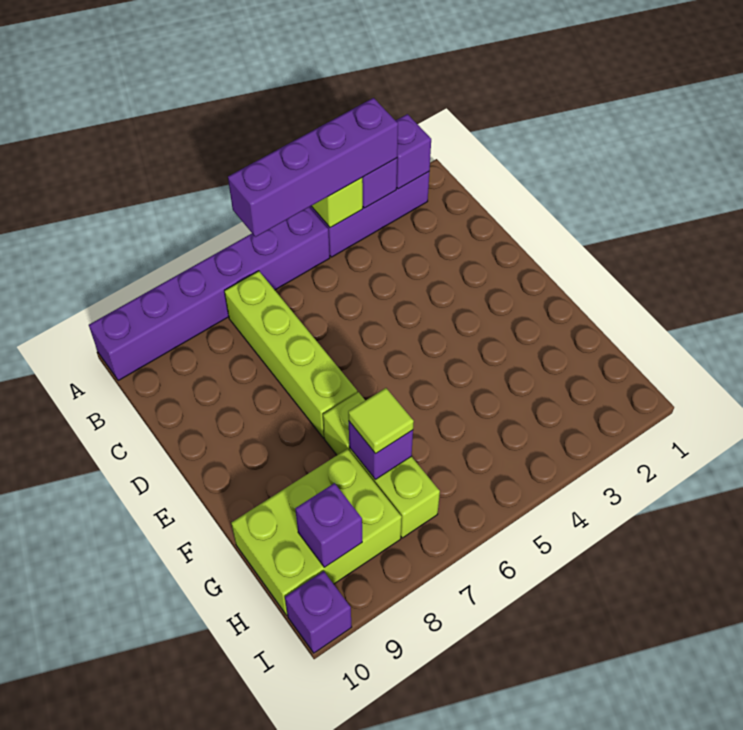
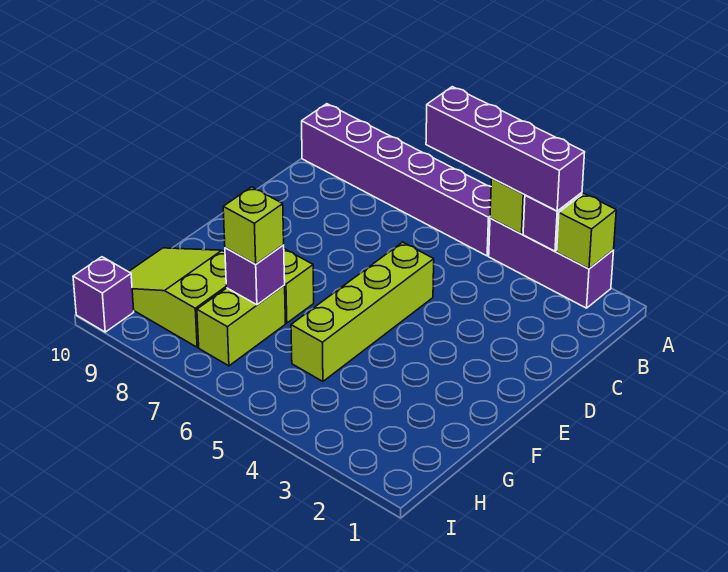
purple brick A2 level 2 -> lime brick A2 level 2
lime brick B7:E7 level 1 -> lime brick D5:G5 level 1
lime tile G7 level 3 -> lime brick G7 level 3
lime brick G8:H10 level 1 -> lime slope G8:H10 level 1 top 8
purple brick H9 level 2 -> none

